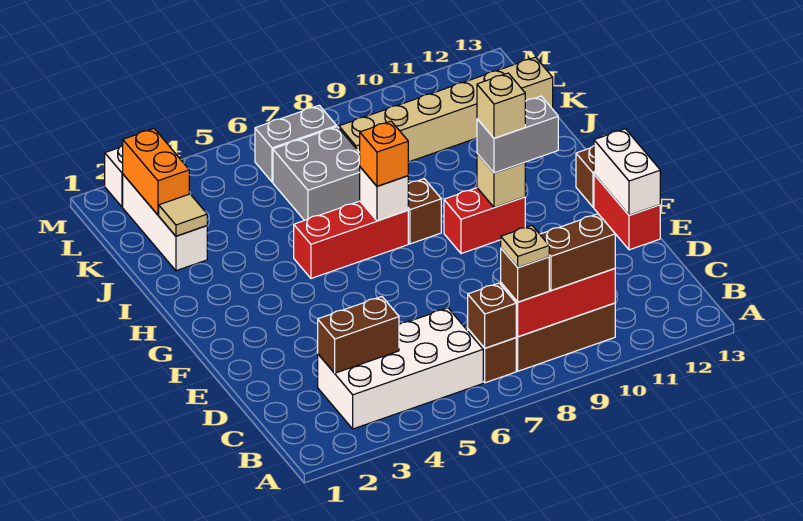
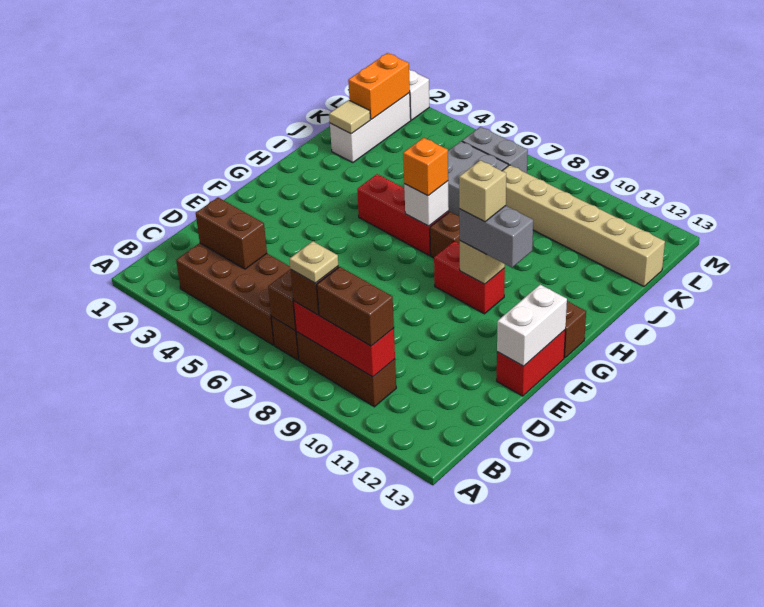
white brick B3:C6 level 1 -> brown brick B3:C6 level 1

